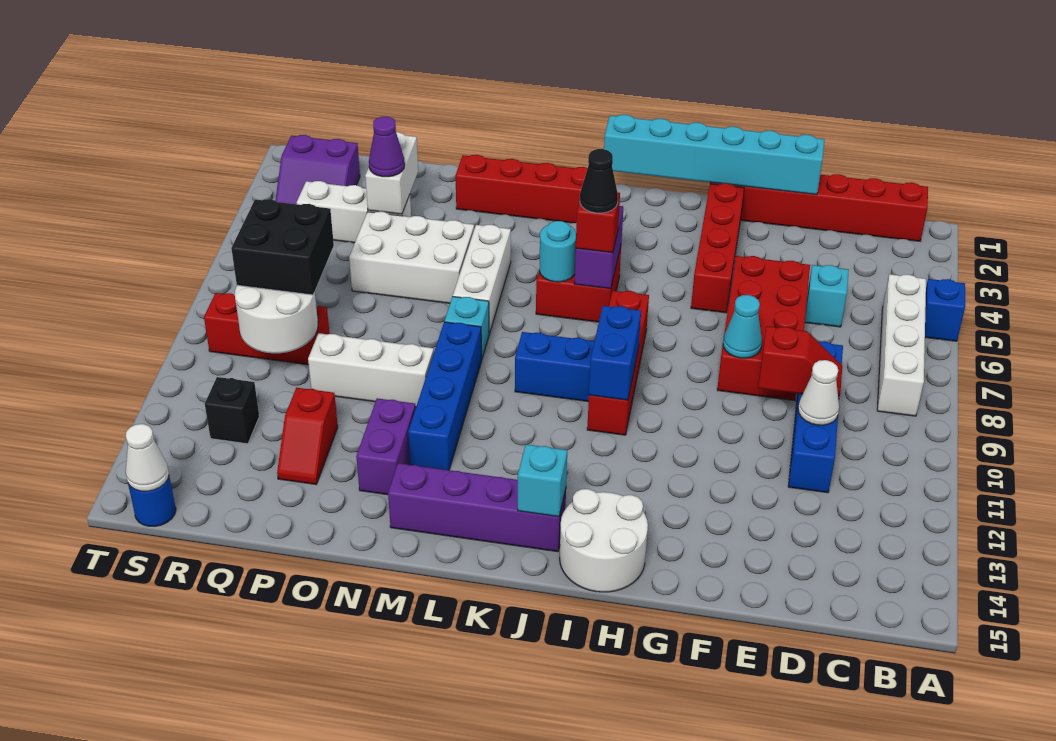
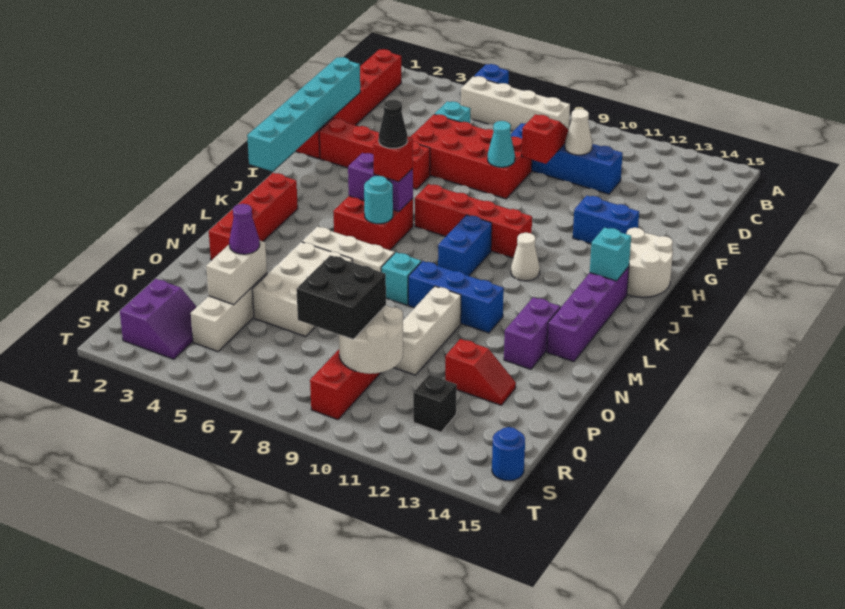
blue brick I9:I10 level 2 -> blue brick G12:G13 level 1
blue brick M9:M12 level 1 -> blue brick M9:M11 level 1
purple brick N12:N13 level 1 -> purple brick M13:N13 level 1
white brick P3:P4 level 2 -> white brick P4:Q4 level 2
white cone S15 level 2 -> white cone J11 level 1

